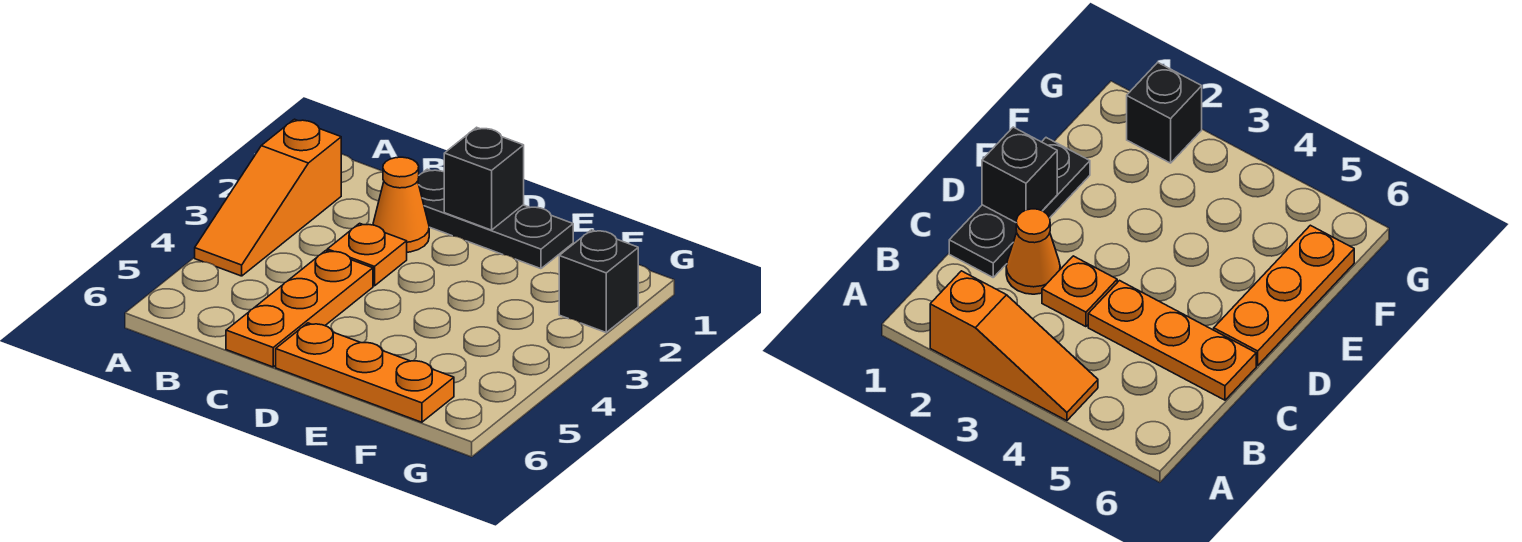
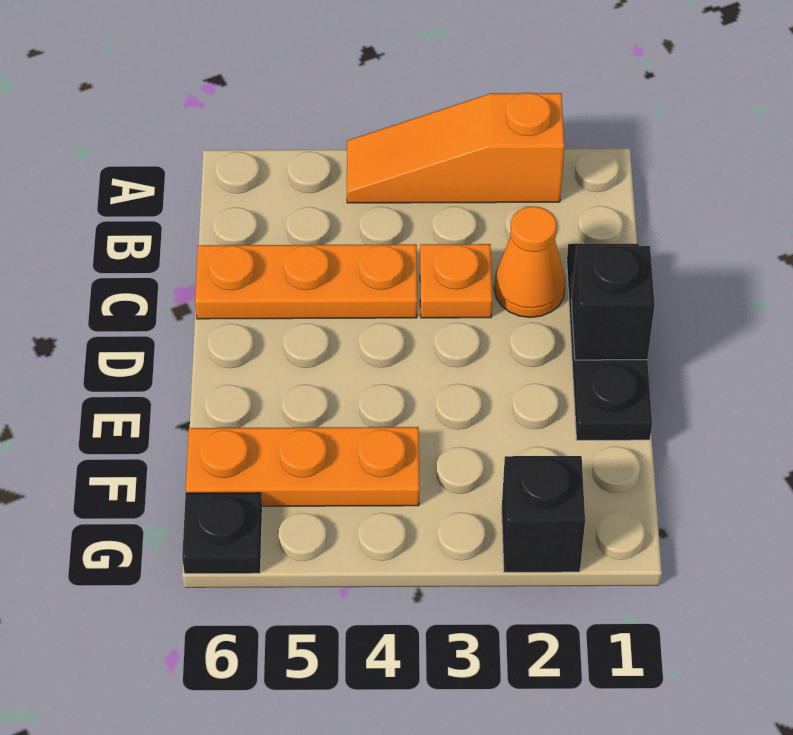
orange plate D6:F6 level 1 -> orange plate F4:F6 level 1
none -> black plate G6 level 1

